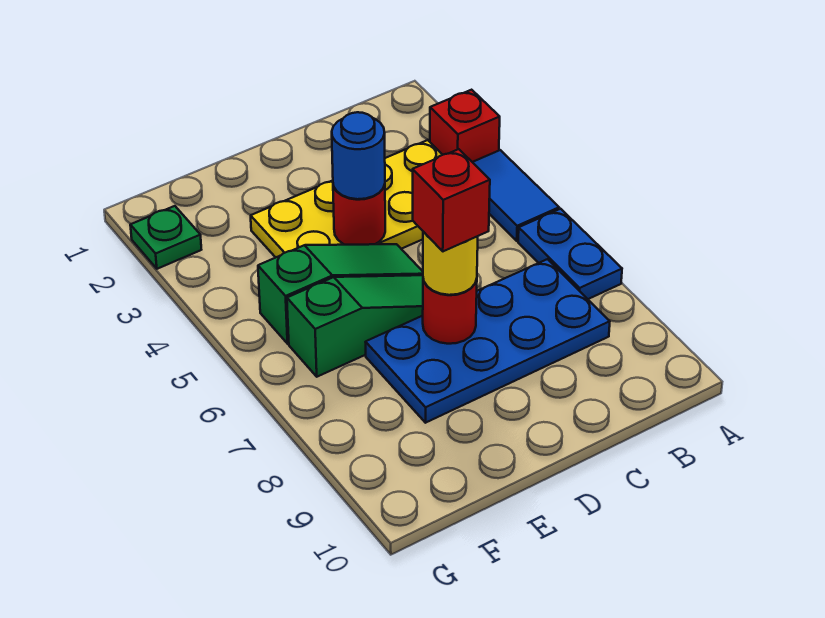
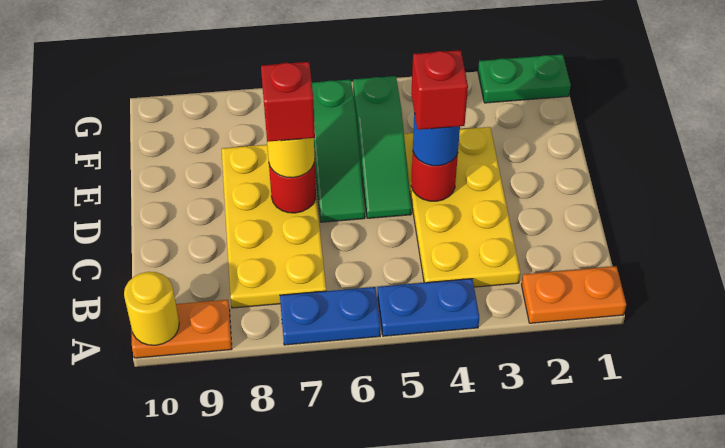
none -> orange plate A1:A2 level 1
red brick A3 level 1 -> red brick D4 level 4
blue tile A4:A5 level 1 -> blue plate A4:A5 level 1
none -> orange plate A9:A10 level 1
none -> yellow round brick A10 level 2
blue plate B7:E8 level 1 -> yellow plate B7:E8 level 1
green plate G2 level 1 -> green plate G1:G2 level 1

